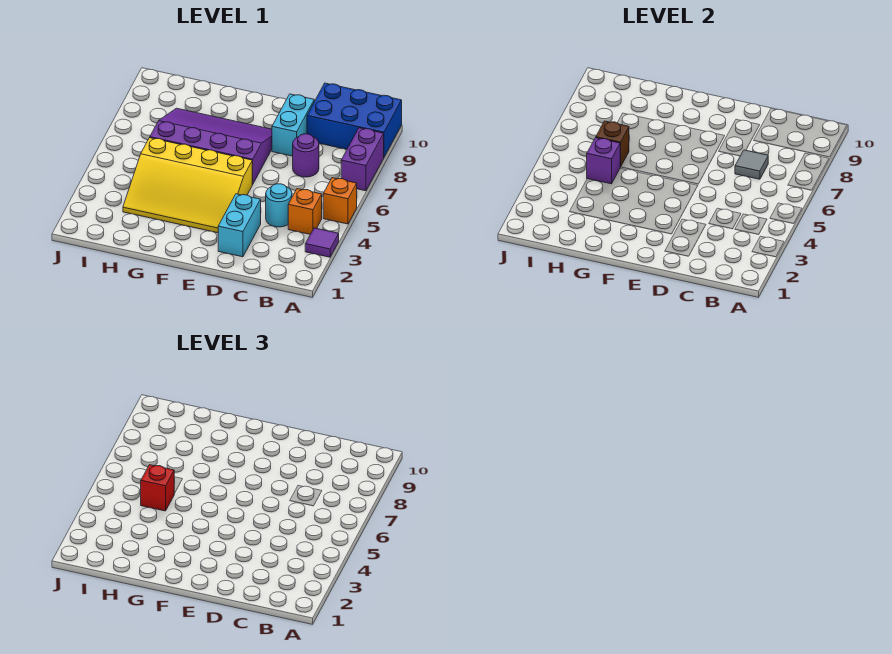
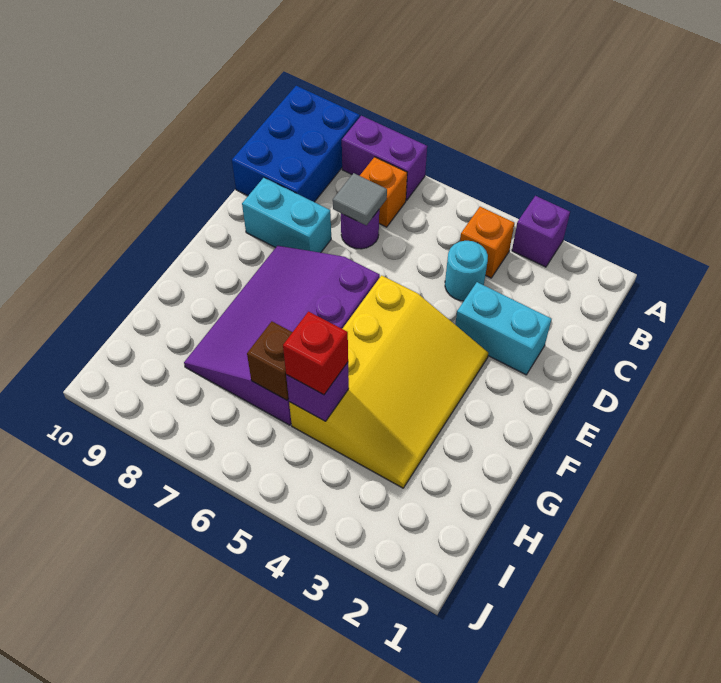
purple tile A3 level 1 -> purple brick A3 level 1
orange brick A5 level 1 -> orange brick B7 level 1

